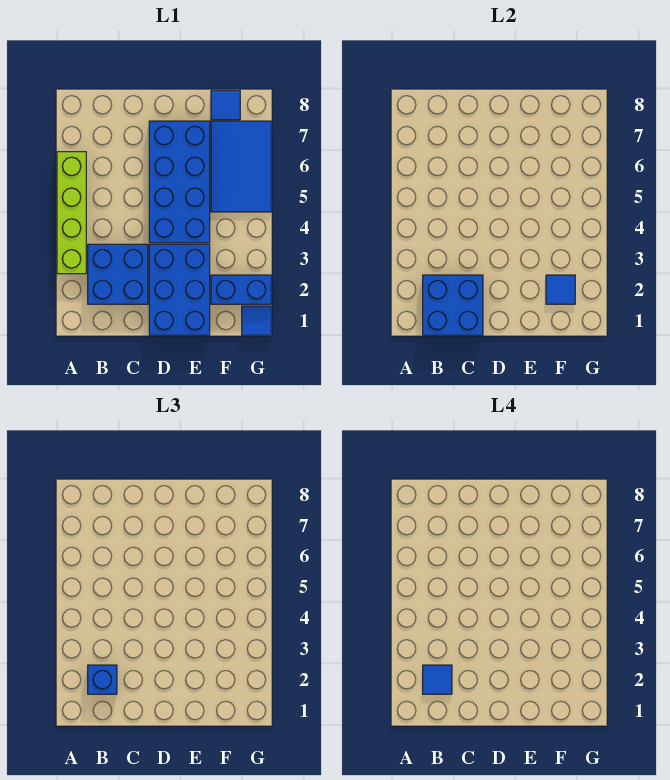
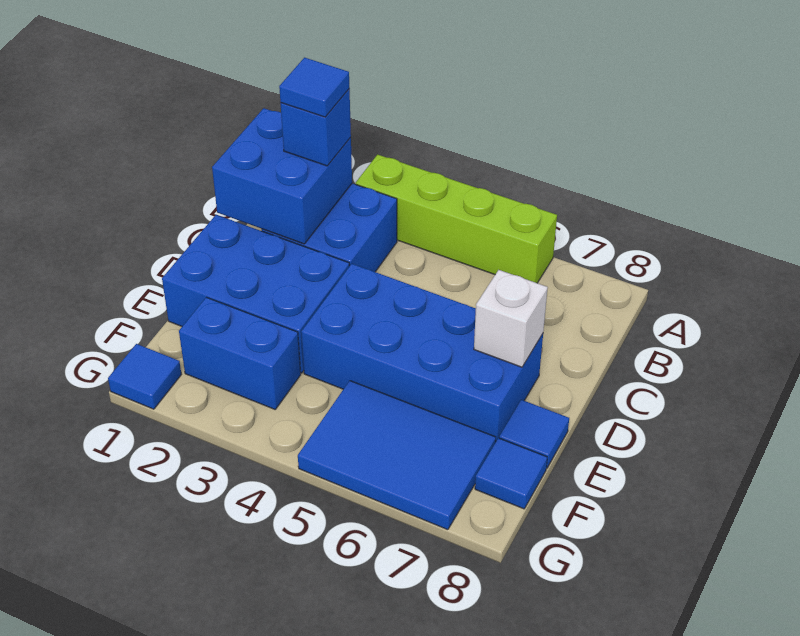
none -> white brick D7 level 2
blue brick F2:G2 level 1 -> blue brick F2:F3 level 1
blue tile F2 level 2 -> blue tile E8 level 1

